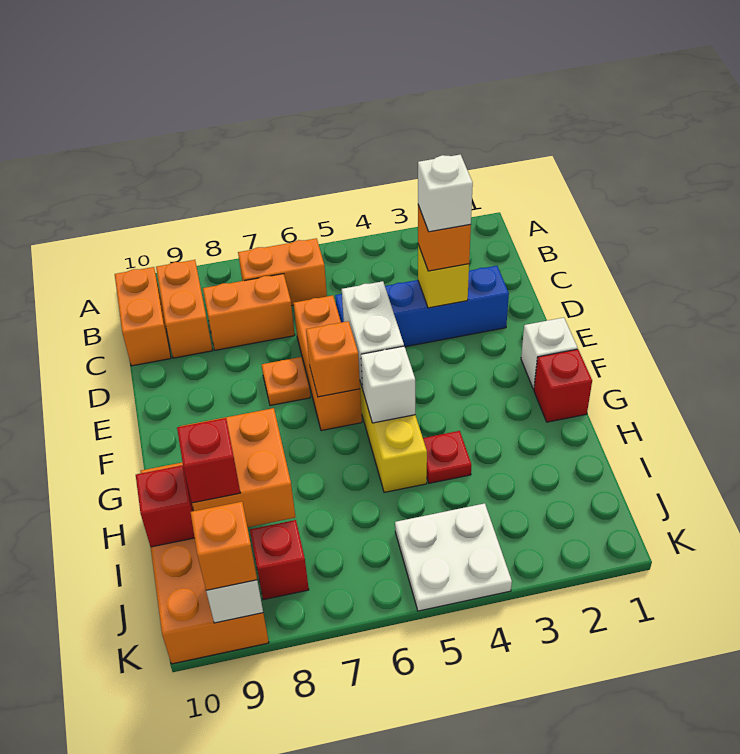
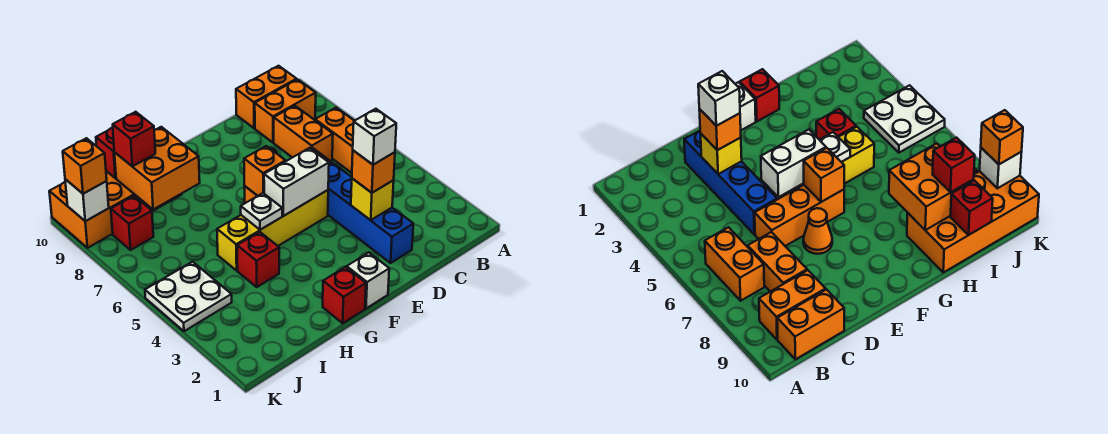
orange plate E7 level 1 -> orange cone E7 level 1
white brick G5 level 2 -> white plate G5 level 2
red plate H4 level 1 -> red brick H4 level 1

